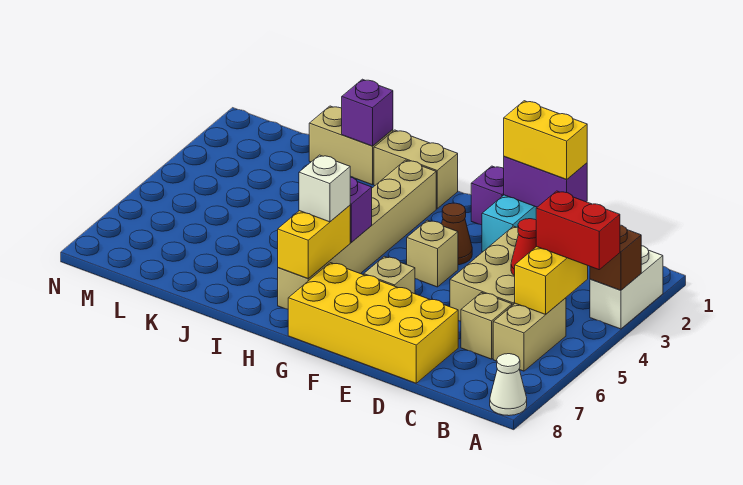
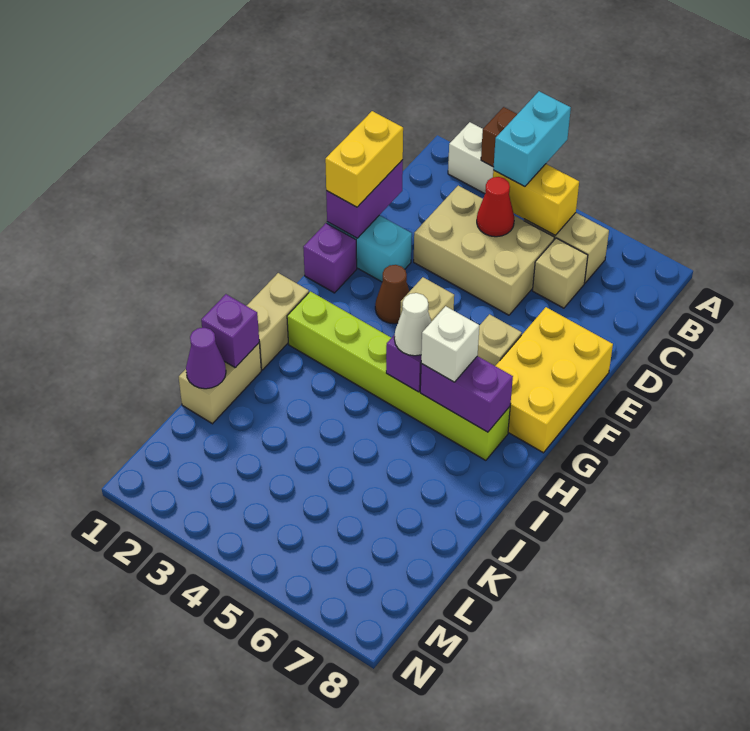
red brick A4:B4 level 3 -> cyan brick A4:B4 level 3
white cone A8 level 1 -> white cone H5 level 3
yellow brick D7:G8 level 1 -> yellow brick E7:G8 level 1
tan brick H2:H7 level 1 -> lime brick H2:H7 level 1
yellow brick H6:H7 level 2 -> purple brick H6:H7 level 2
none -> purple cone K1 level 2

